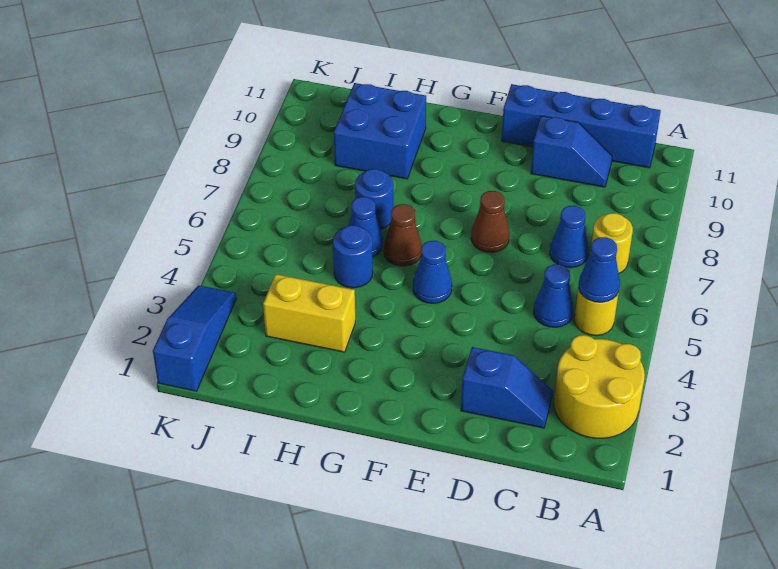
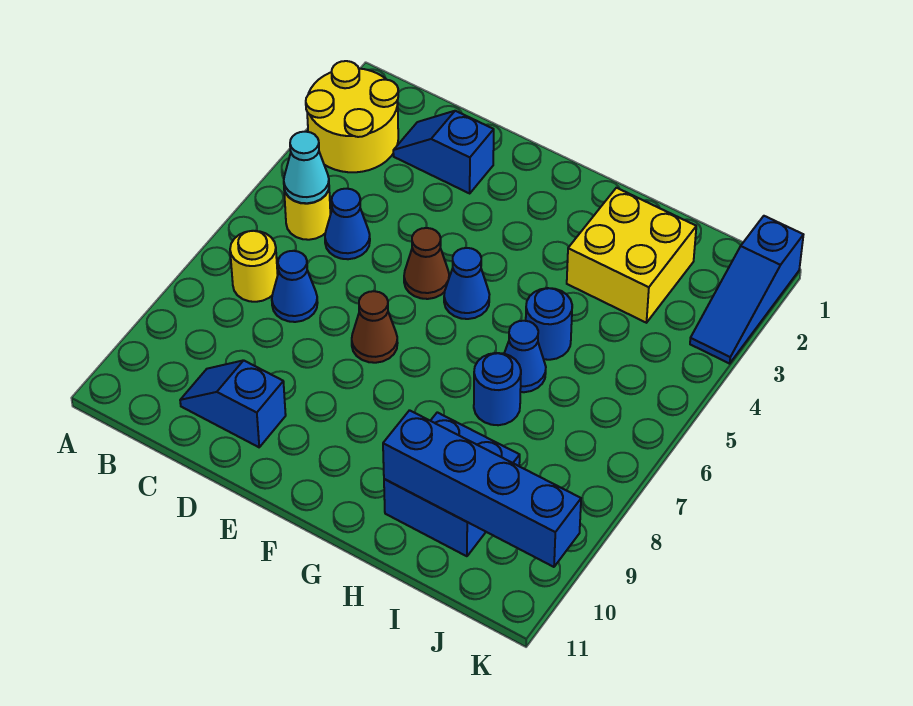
blue cone B5 level 2 -> cyan cone B5 level 2
blue brick B11:E11 level 1 -> blue brick H10:K10 level 2
brown cone G6 level 1 -> brown cone E5 level 1
yellow brick H3:I3 level 1 -> yellow brick H2:I3 level 1

